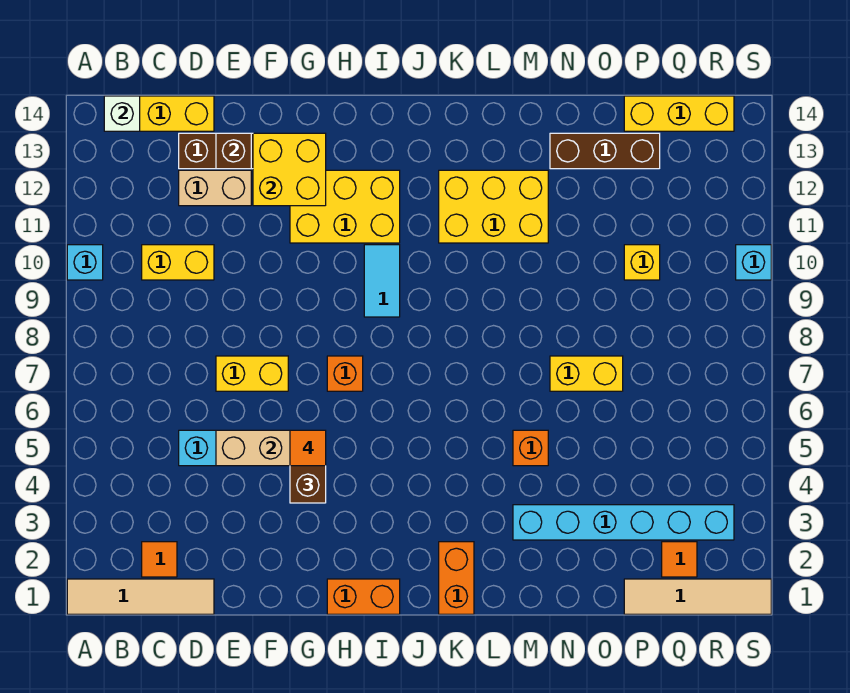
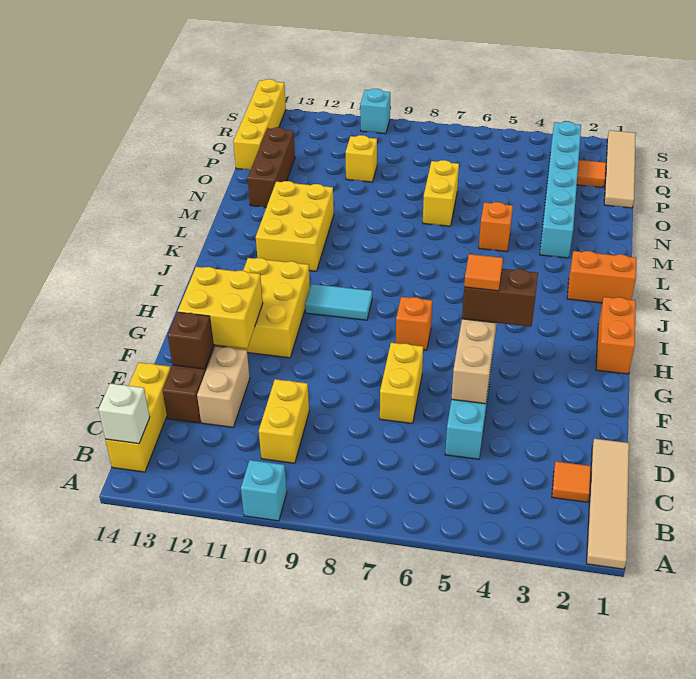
yellow brick P14:R14 level 1 -> yellow brick P14:S14 level 1

